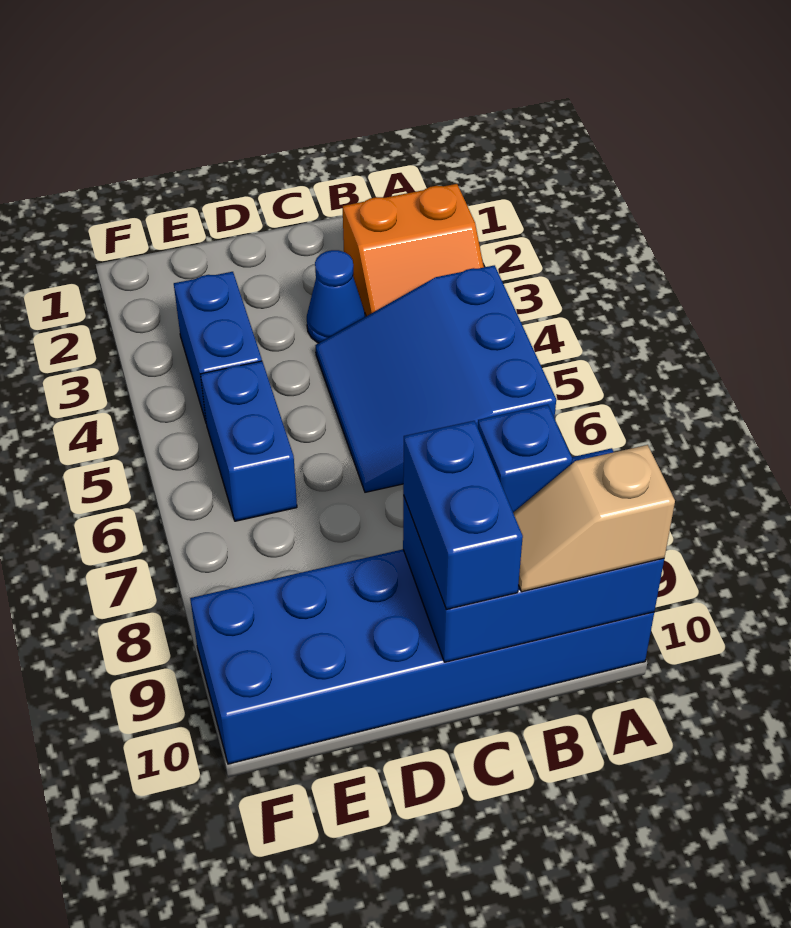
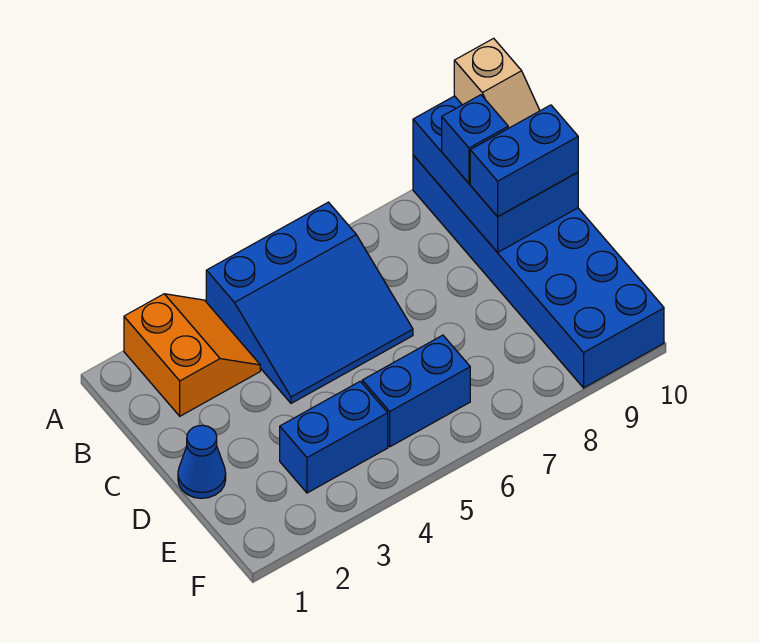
blue cone C3 level 1 -> blue cone D1 level 1

